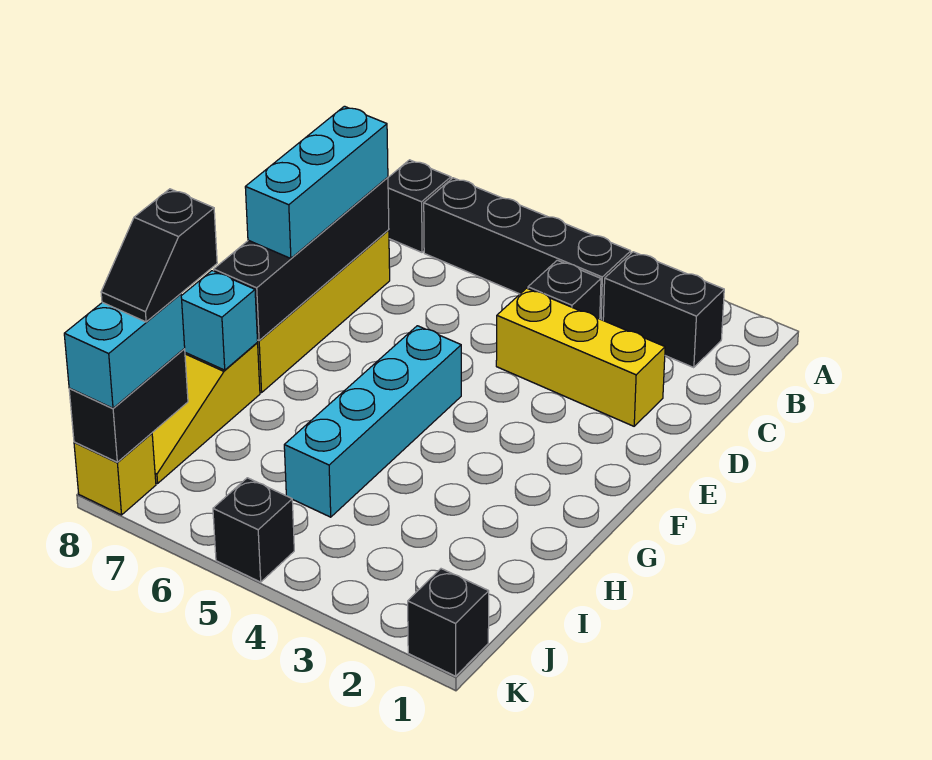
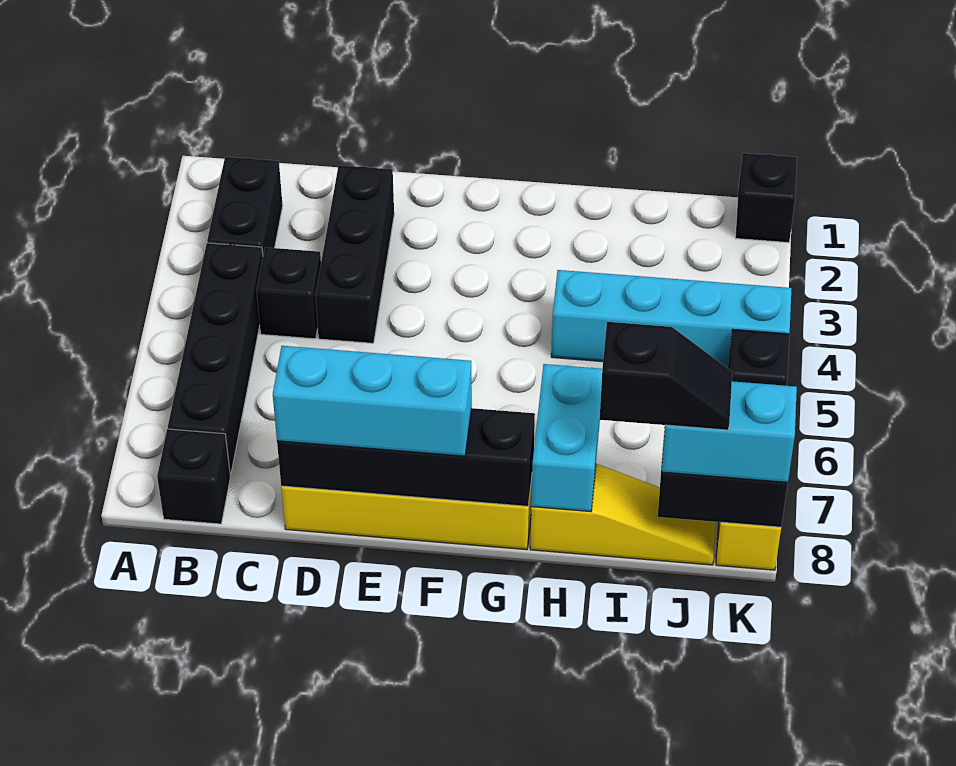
yellow brick D2:D4 level 1 -> black brick D2:D4 level 1
cyan brick F5:I5 level 1 -> cyan brick H4:K4 level 1
cyan brick H8 level 2 -> cyan brick H7:H8 level 2

